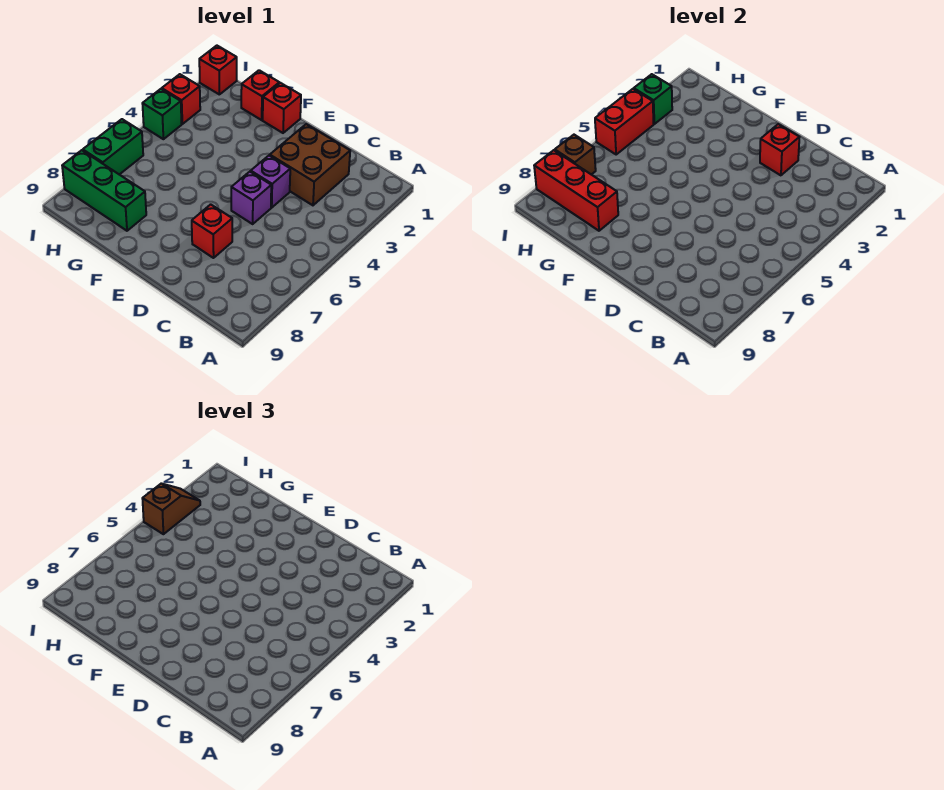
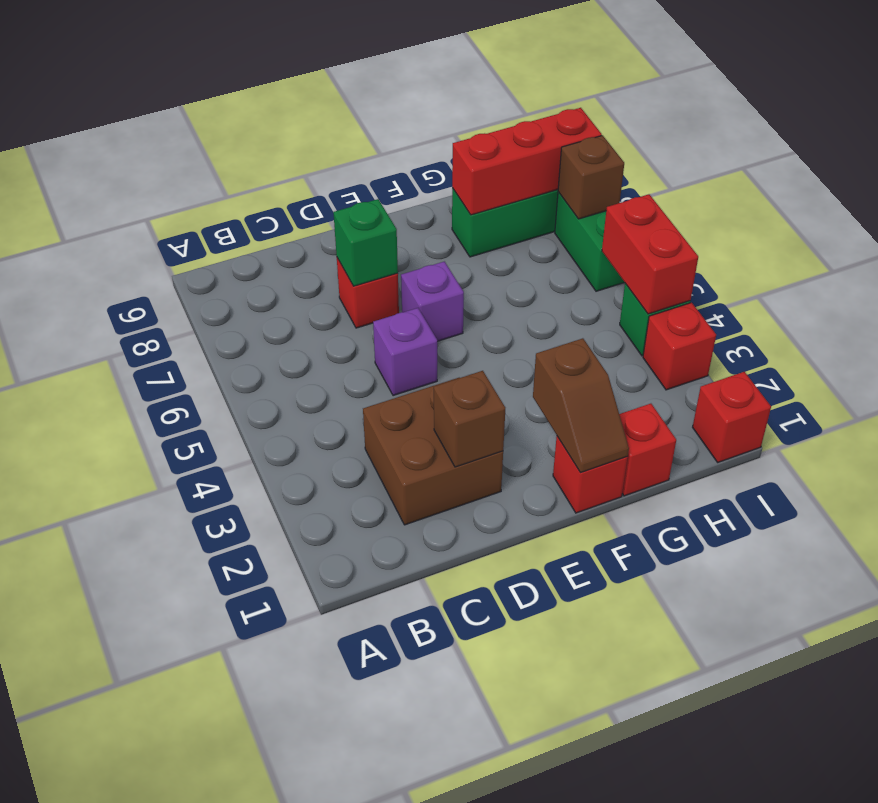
red brick D2 level 2 -> brown brick D2 level 2
purple brick D4 level 1 -> purple brick E6 level 1
green brick I3 level 2 -> green brick D7 level 2
brown slope I3:I4 level 3 top 4 -> brown slope F1:F2 level 2 top 2

